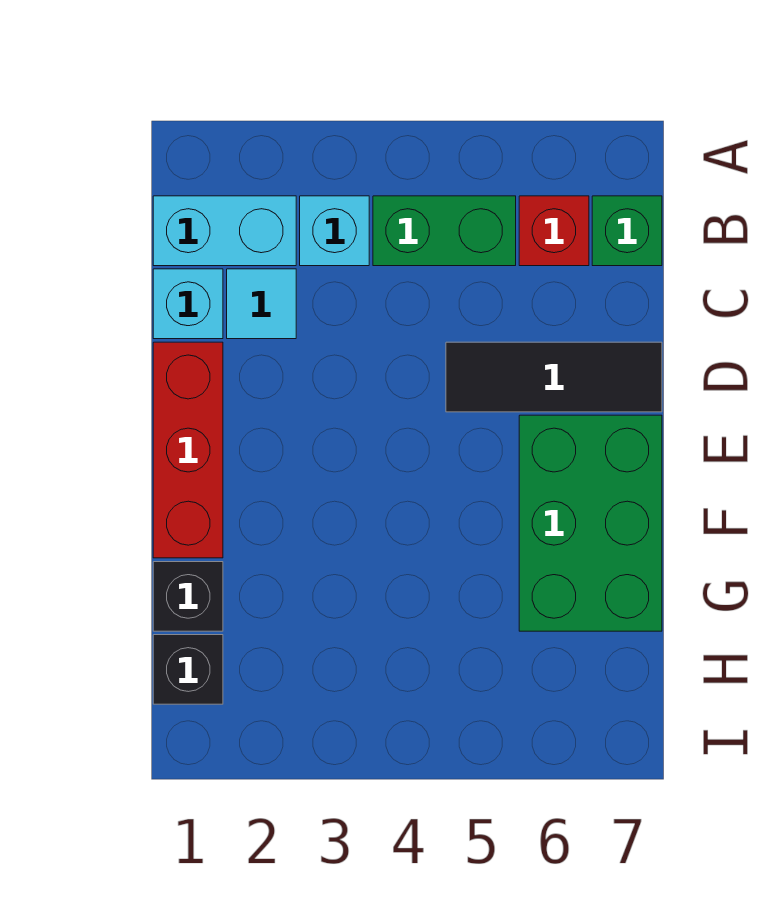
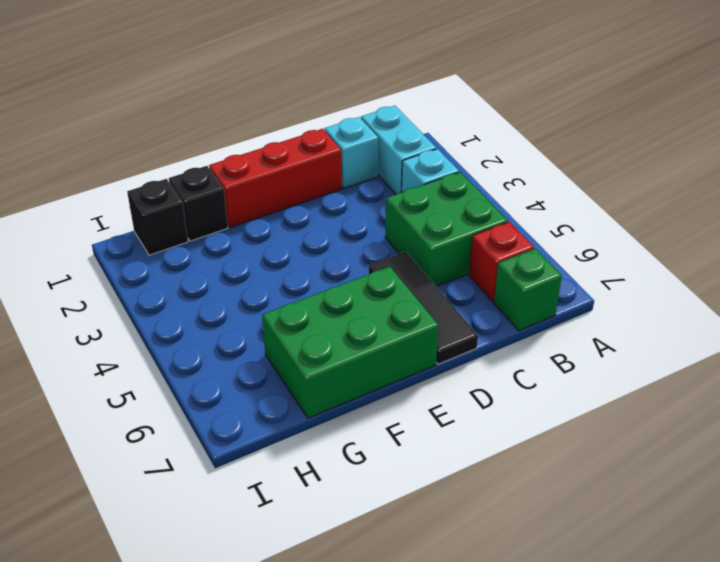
green brick B4:B5 level 1 -> green brick B4:C5 level 1
cyan tile C2 level 1 -> none

